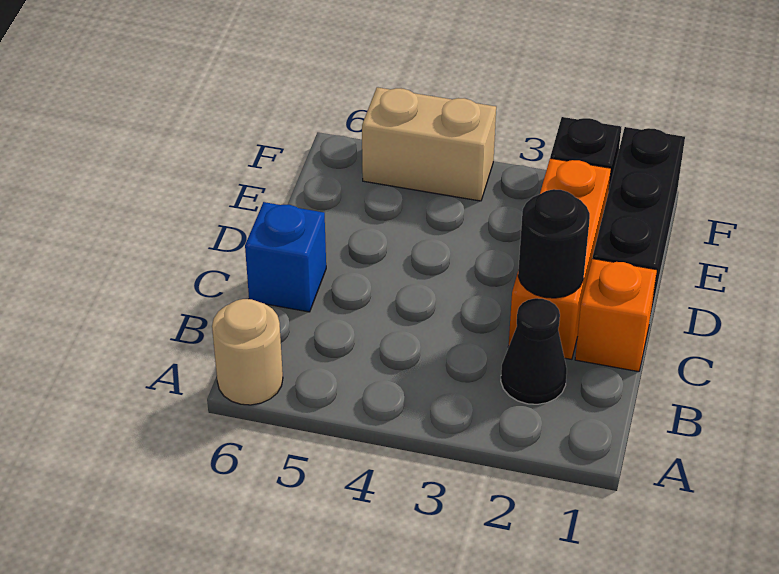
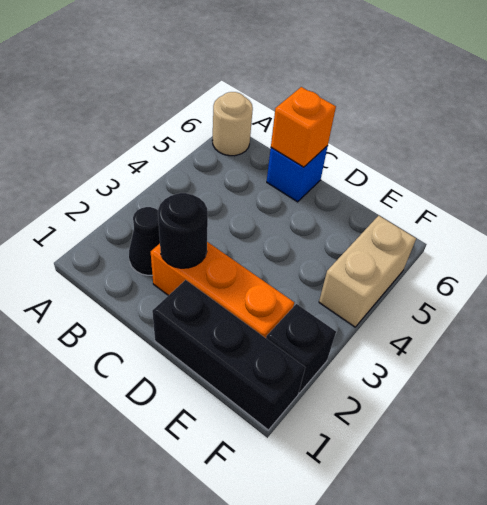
orange brick C1 level 1 -> orange brick C6 level 2

